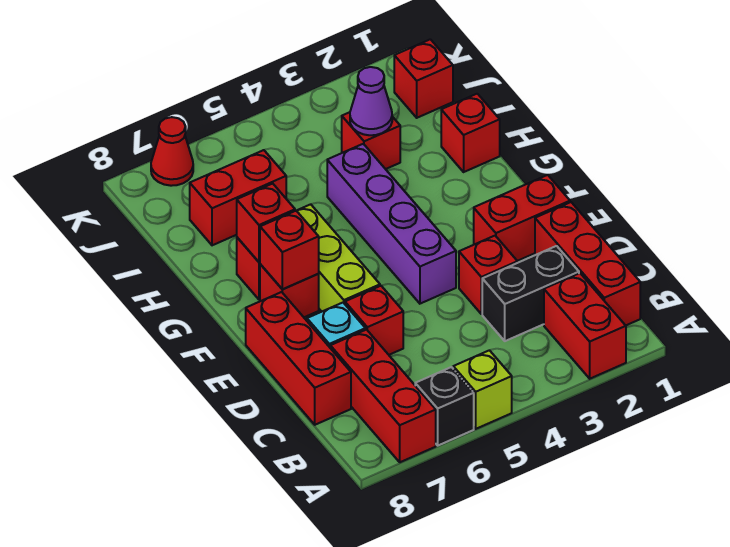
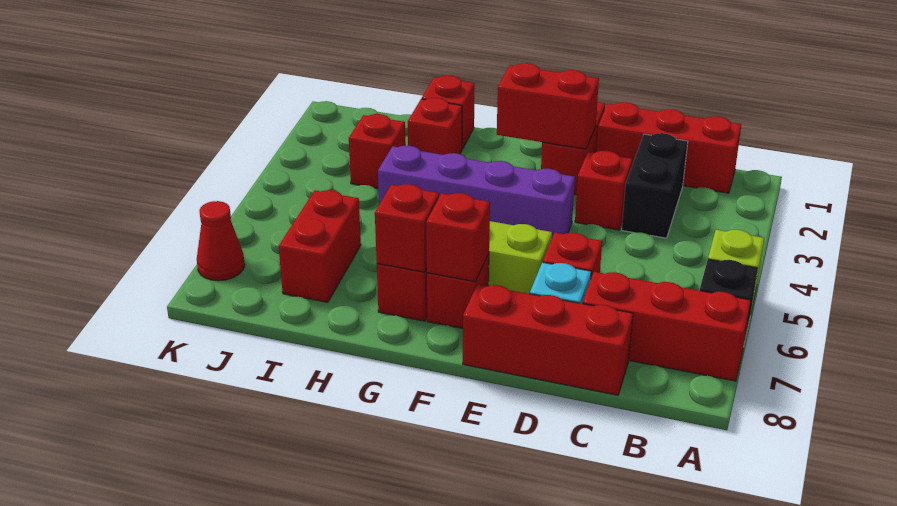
red brick A2:B2 level 1 -> red brick E2:F2 level 2
purple cone I3 level 2 -> none
red brick J1 level 1 -> red brick H2 level 1

